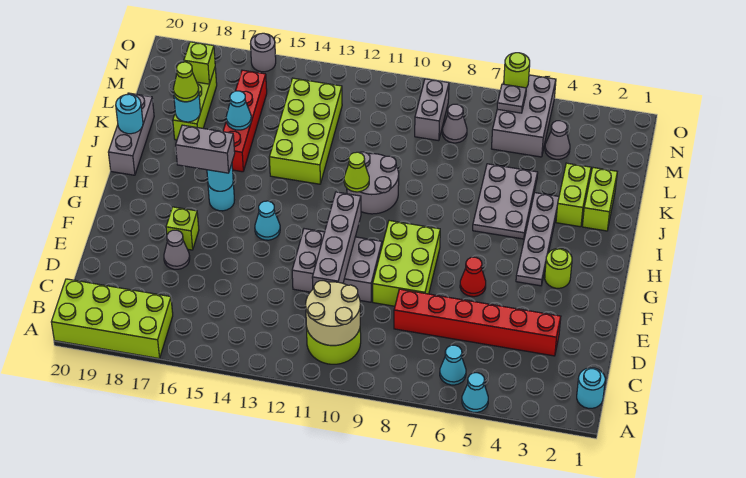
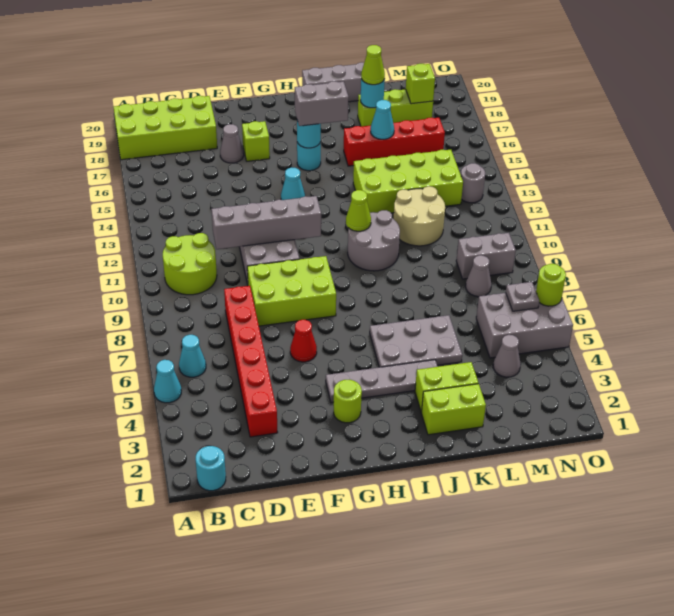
lime brick A17:B20 level 1 -> lime brick A18:D19 level 1
tan round brick B10:C11 level 2 -> tan round brick K11:L12 level 1
grey brick H16:H17 level 3 -> grey brick H16:I16 level 3
cyan round brick J20 level 2 -> none
grey round brick O16 level 1 -> grey round brick N13 level 1

